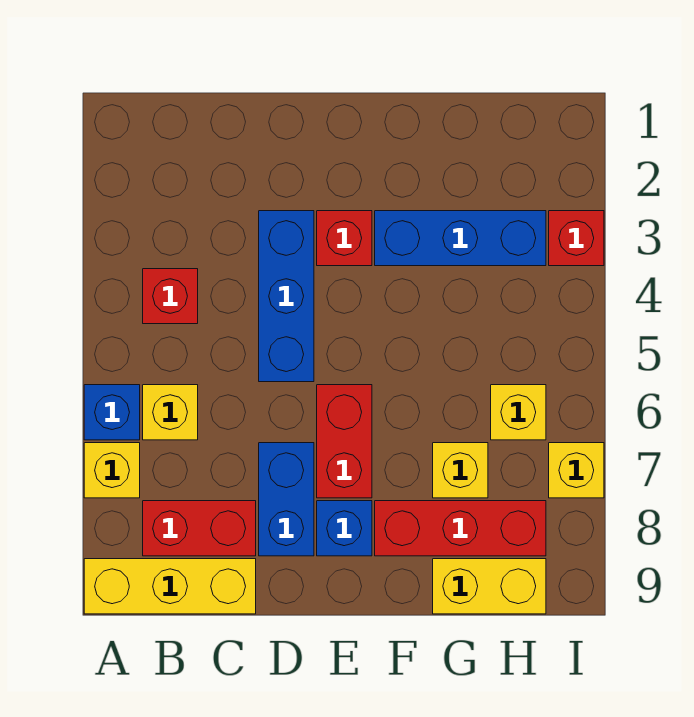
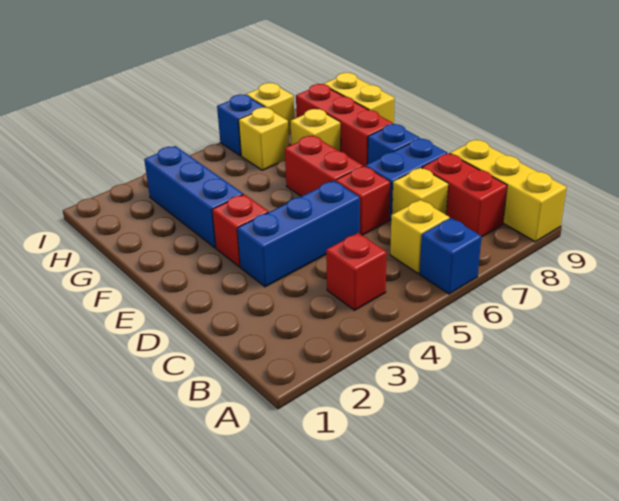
yellow brick A7 level 1 -> yellow brick C7 level 1
red brick E6:E7 level 1 -> red brick E6:F6 level 1
red brick I3 level 1 -> red brick D6 level 1
none -> blue brick I6 level 1

